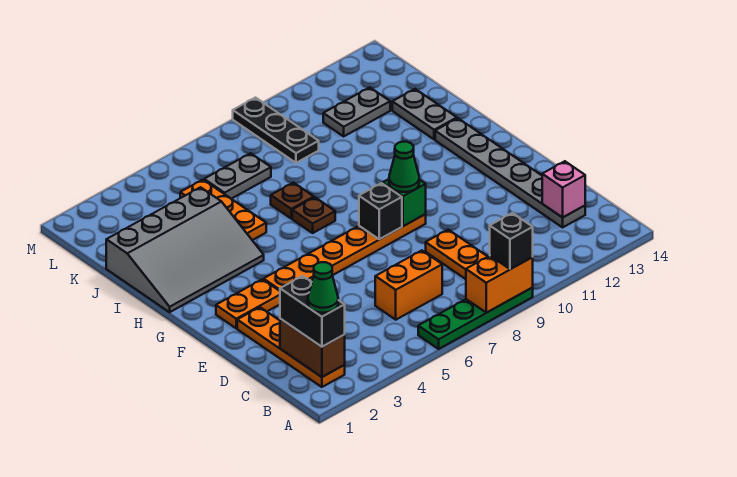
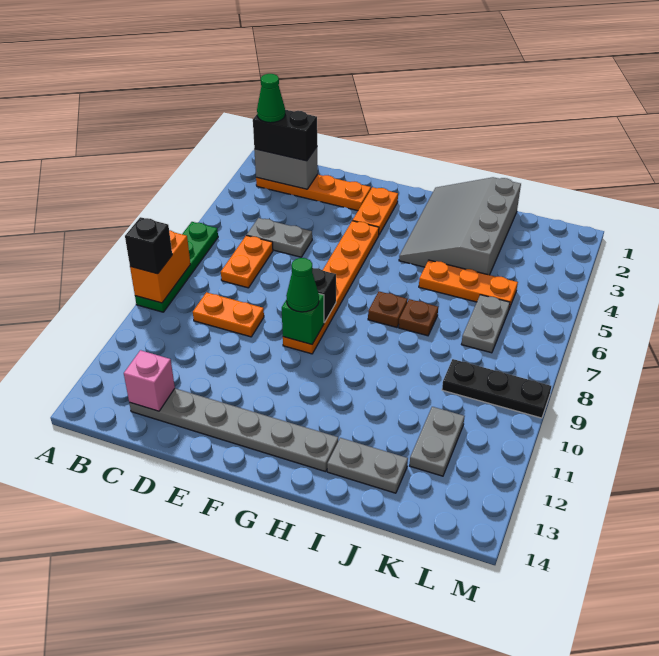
brown brick B2:C2 level 2 -> grey brick B2:C2 level 2
none -> grey plate C5:D5 level 1
orange brick C6:C7 level 1 -> orange plate C6:C7 level 1

